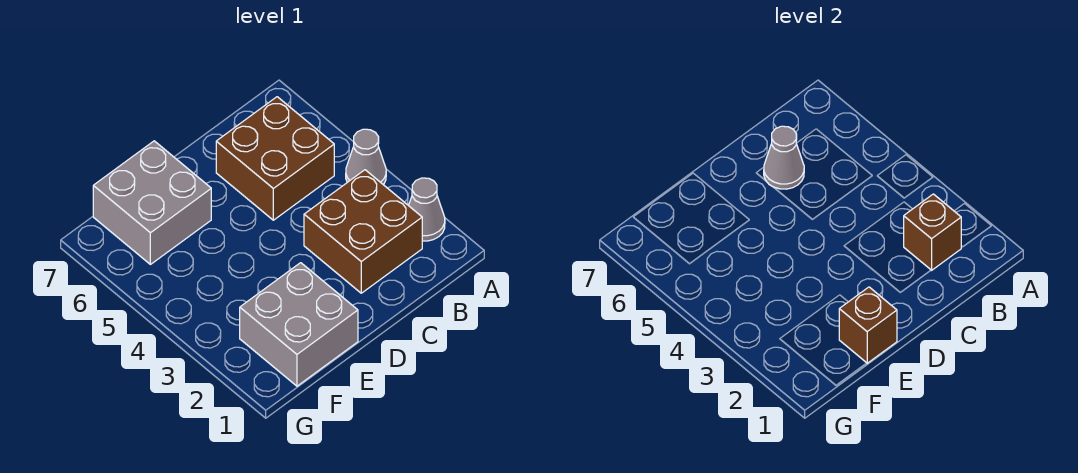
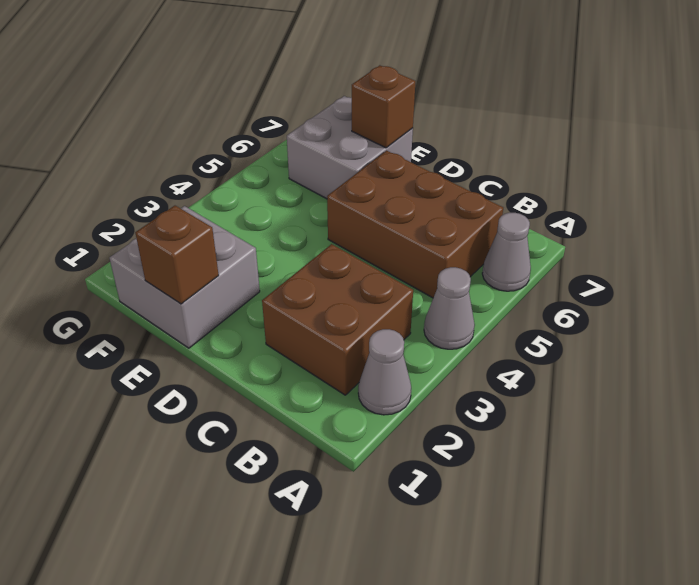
brown brick B2 level 2 -> brown brick E7 level 2
brown brick B5:C6 level 1 -> brown brick B5:D6 level 1
grey cone C6 level 2 -> grey cone A6 level 1

